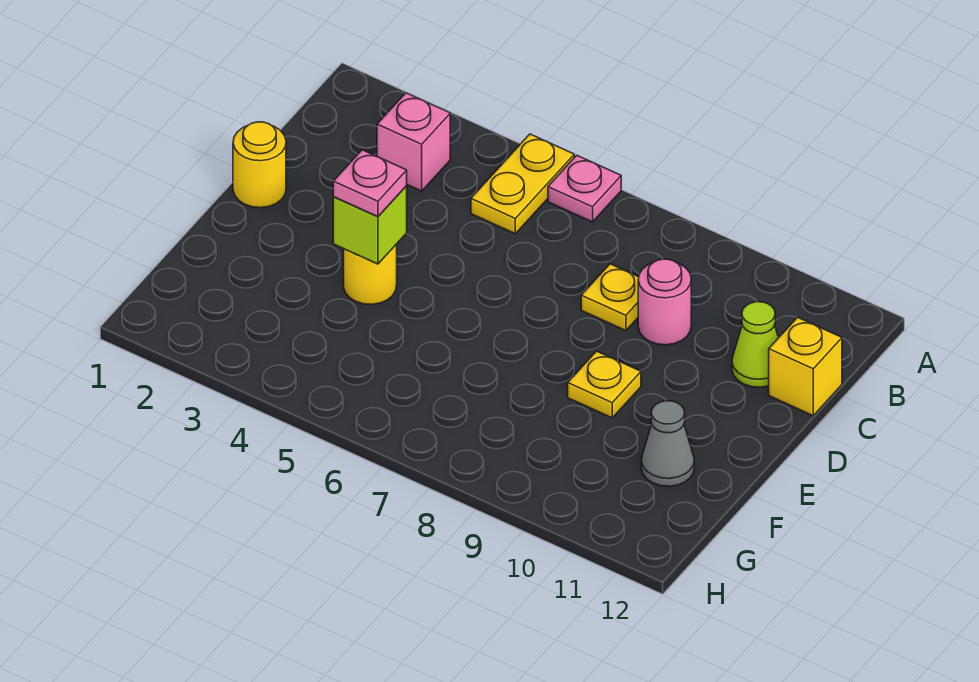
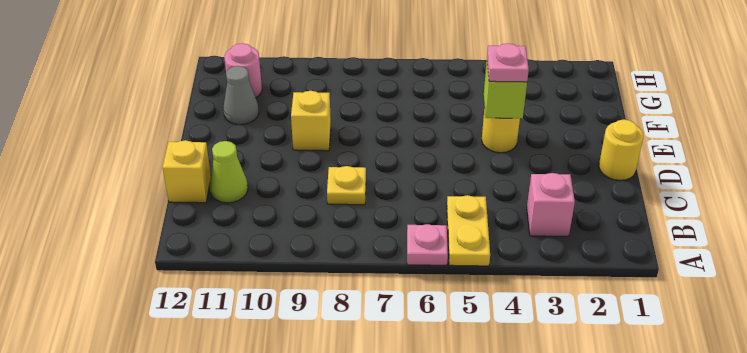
pink round brick C9 level 1 -> pink round brick G11 level 1
yellow plate E9 level 1 -> yellow brick E9 level 1

